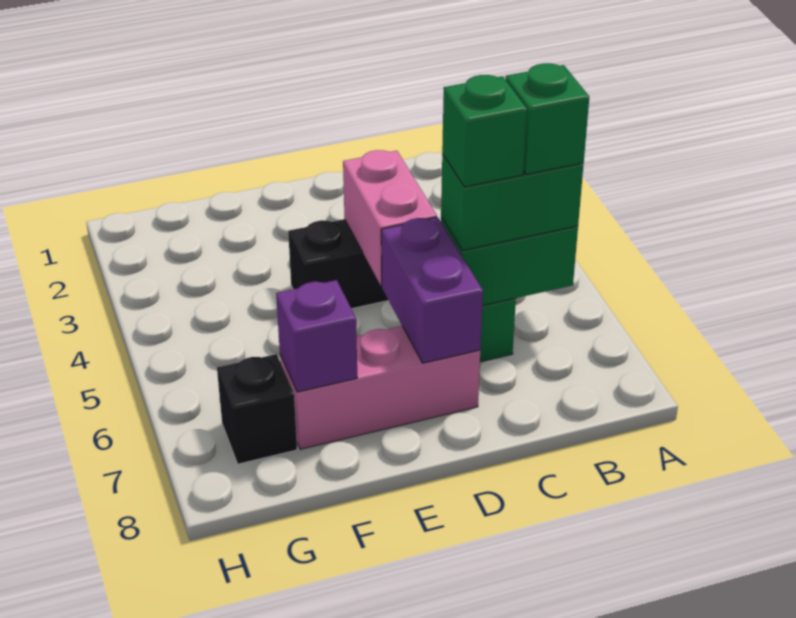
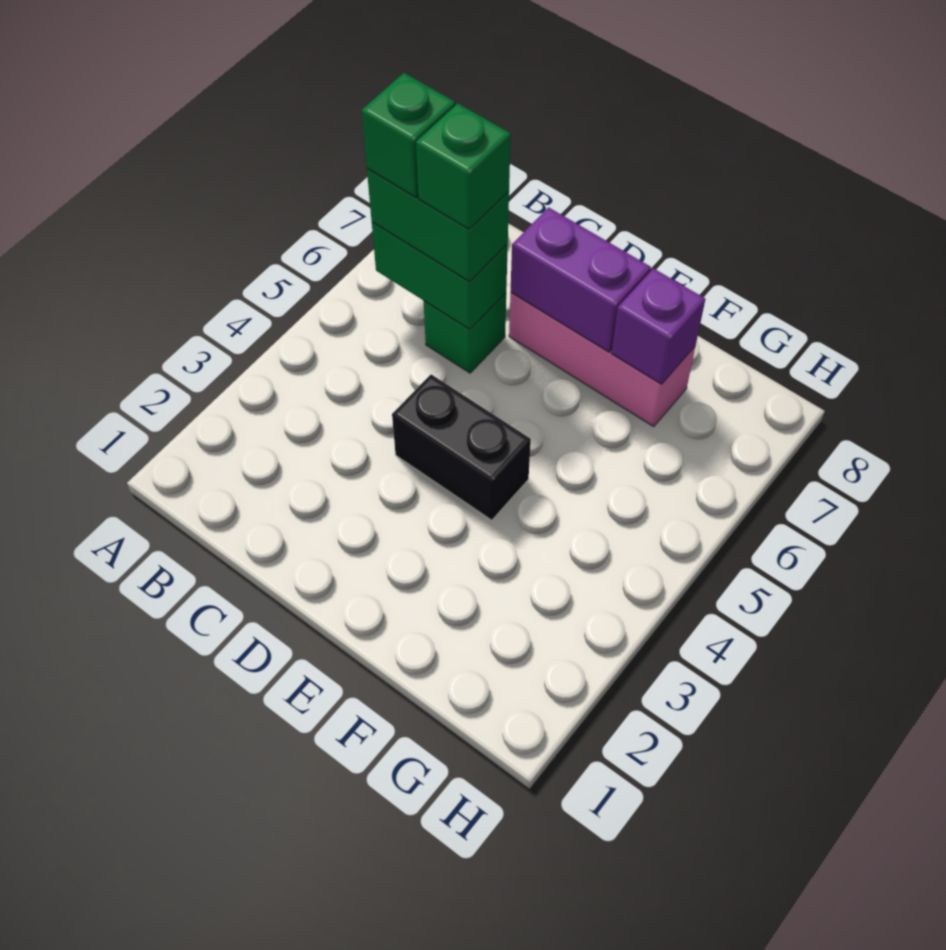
pink brick D4:D5 level 2 -> none
purple brick D6:D7 level 2 -> purple brick D7:E7 level 2
black brick G7 level 1 -> none

